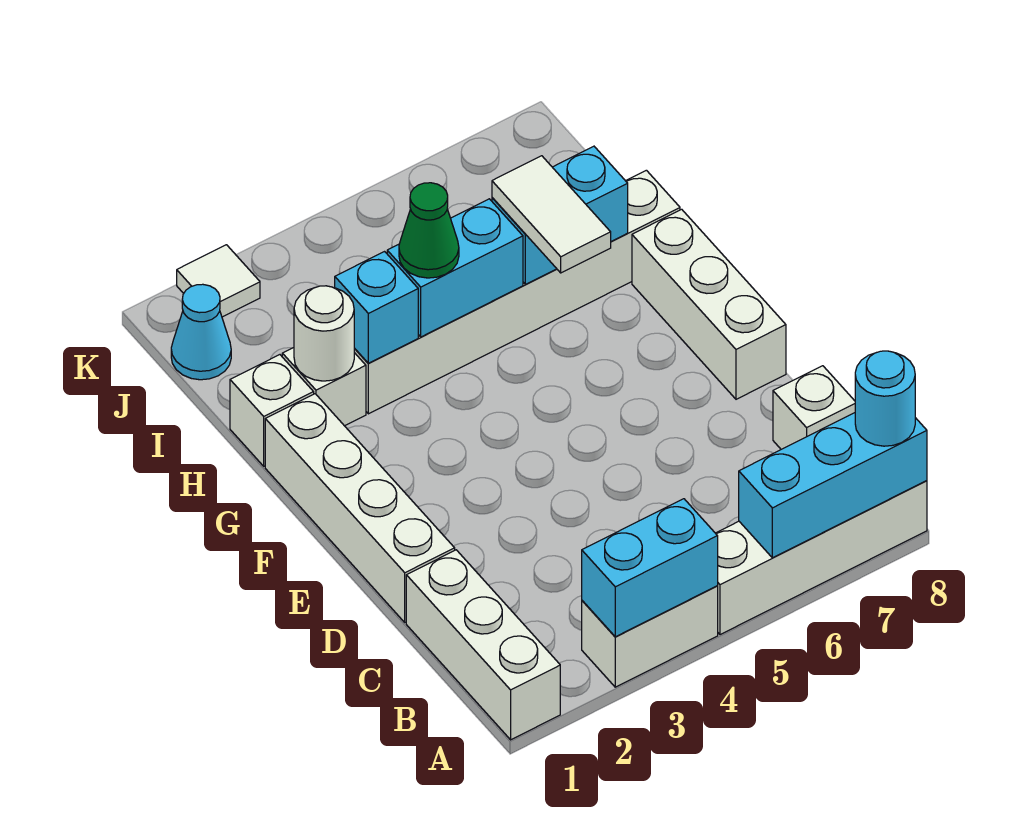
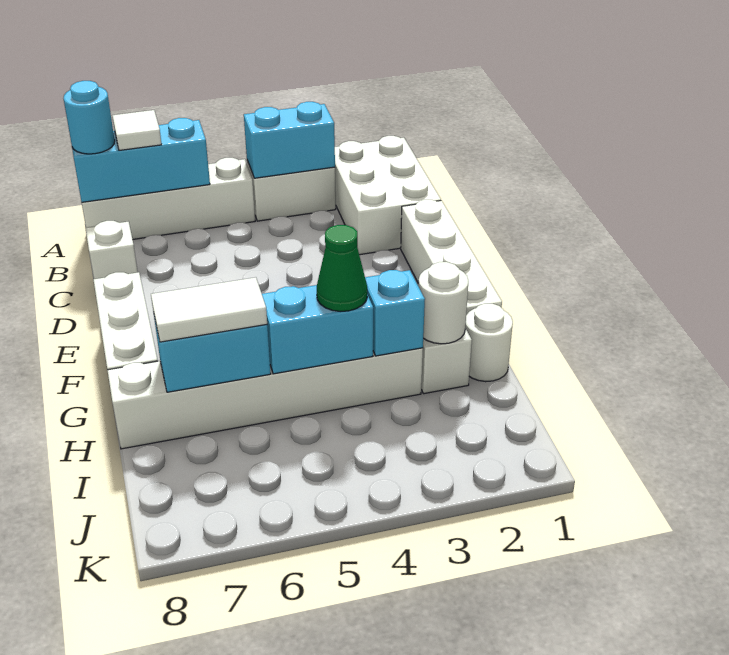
white brick A1:C1 level 1 -> white brick A1:C2 level 1
white tile G6:H6 level 3 -> white tile H6:H7 level 3
white brick H1 level 1 -> white round brick H1 level 1
cyan cone J1 level 1 -> none
white tile K2 level 1 -> white tile A7 level 3

